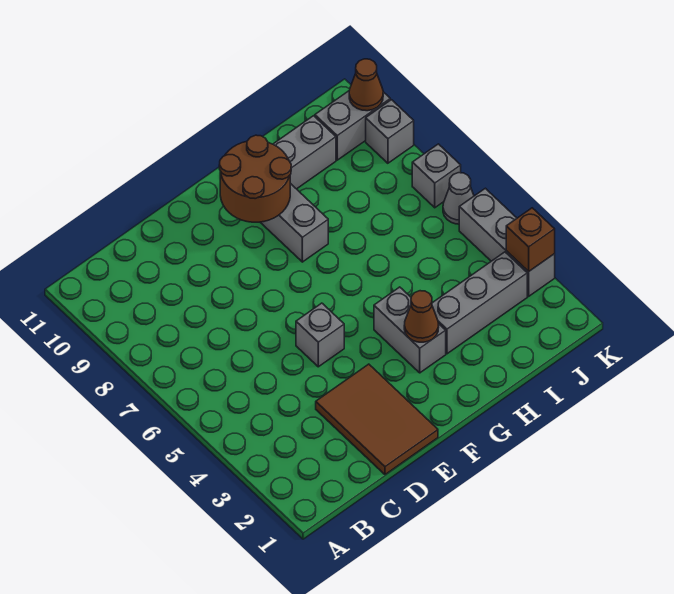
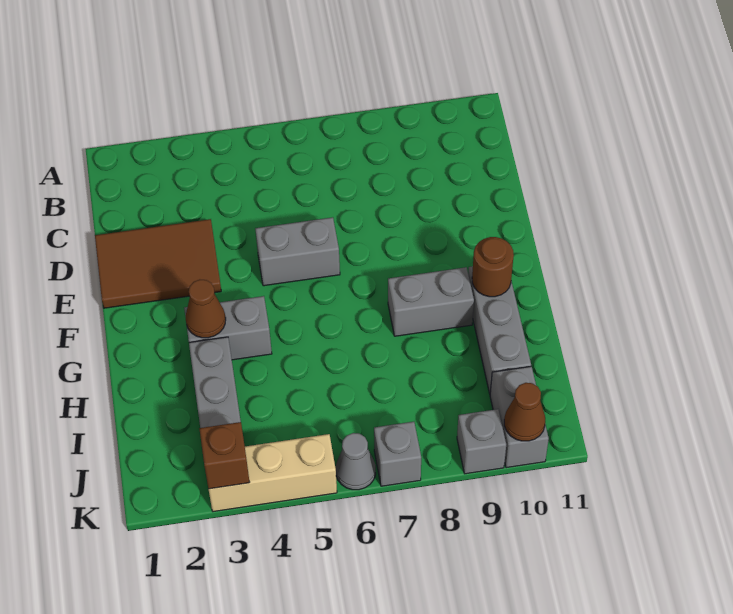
grey brick E5 level 1 -> grey brick E5:E6 level 1
brown round brick F9:G10 level 2 -> brown round brick G10 level 2
grey brick K3:K5 level 1 -> tan brick K3:K5 level 1

